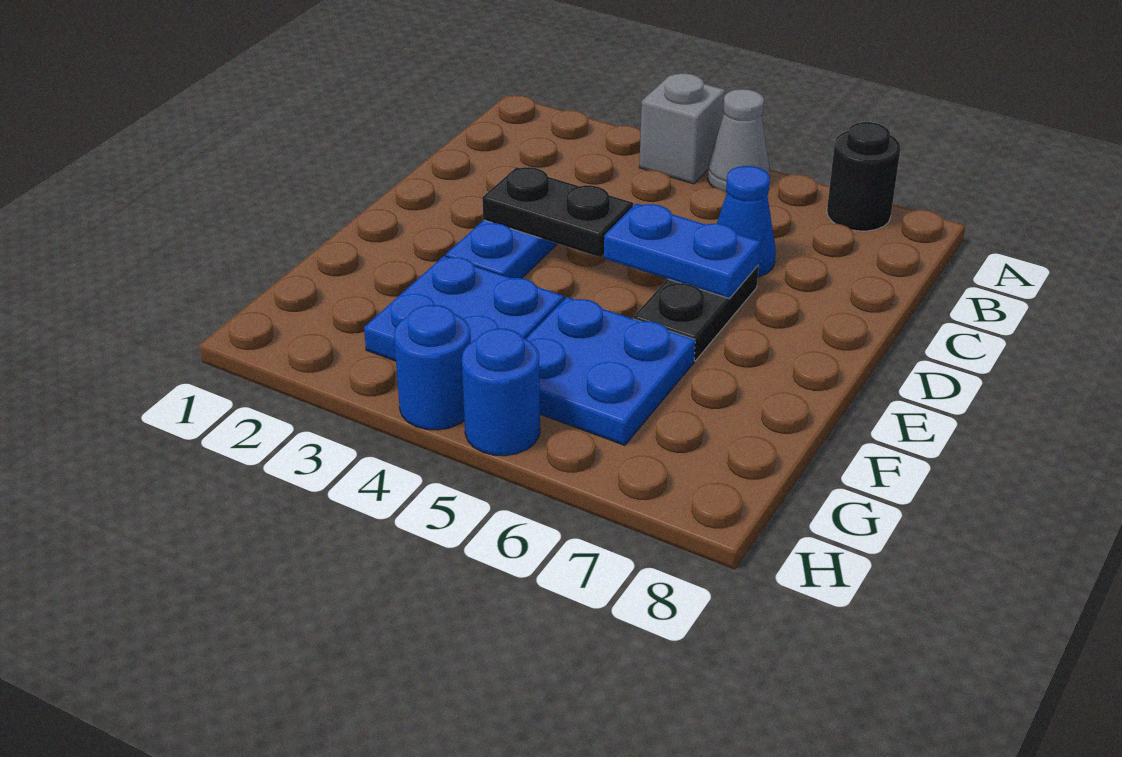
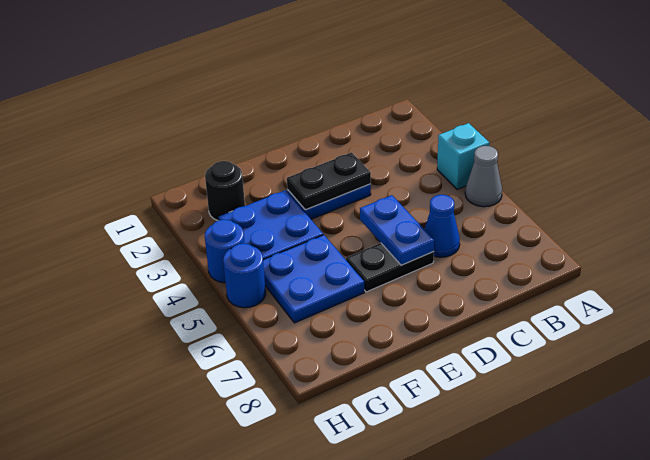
grey brick A4 level 1 -> cyan brick A4 level 1
black round brick A7 level 1 -> black round brick G2 level 1
black plate D3:D4 level 2 -> black plate D3:E3 level 2

